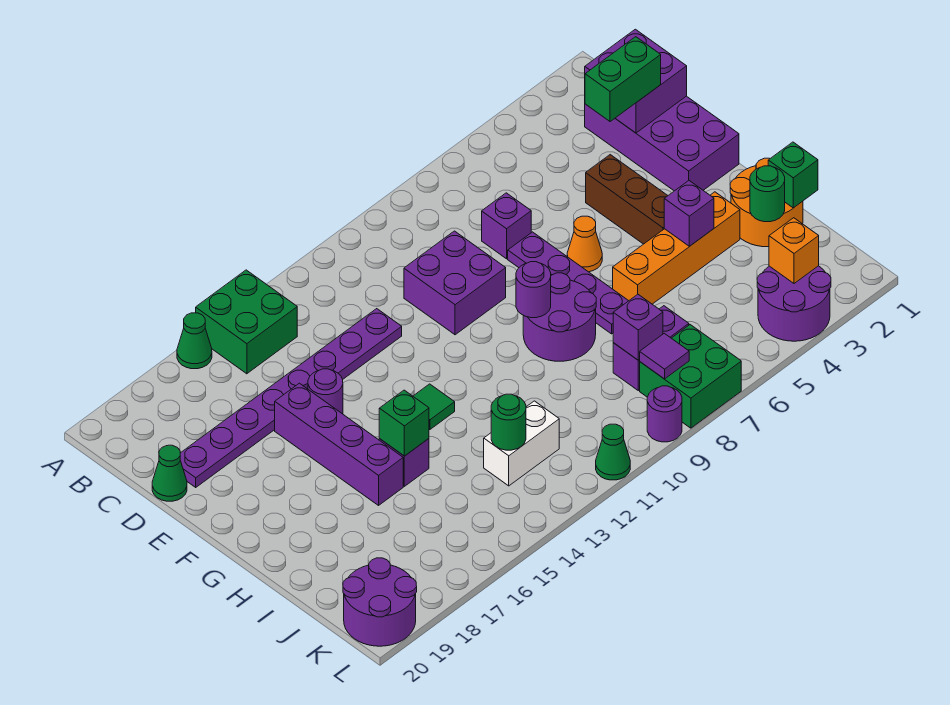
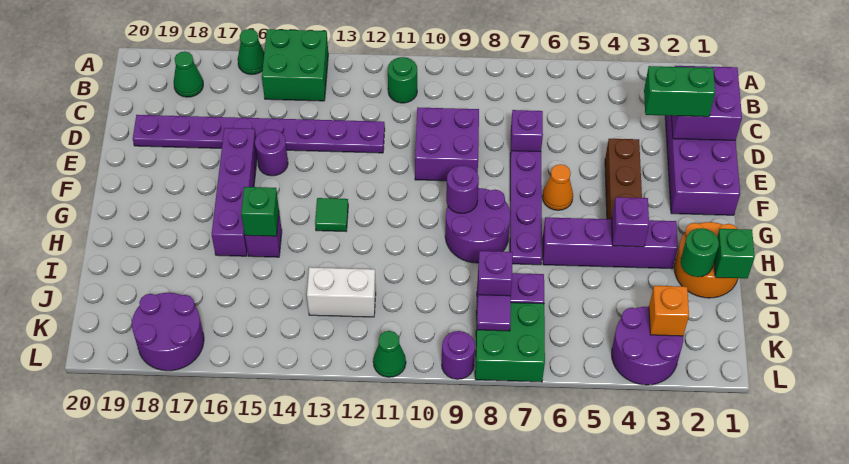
green cone D20 level 1 -> green cone B18 level 1
orange brick H3:H6 level 1 -> purple brick H3:H6 level 1
green round brick J13 level 2 -> green round brick B11 level 1
purple round brick K19:L20 level 1 -> purple round brick K17:L18 level 1

